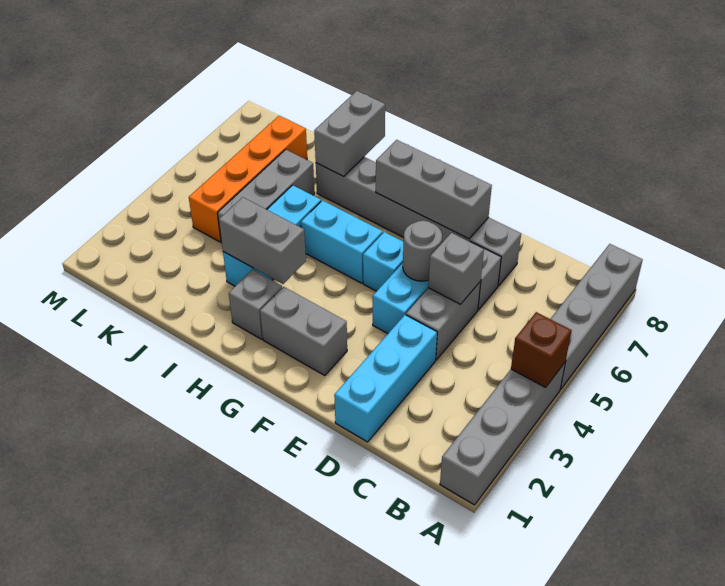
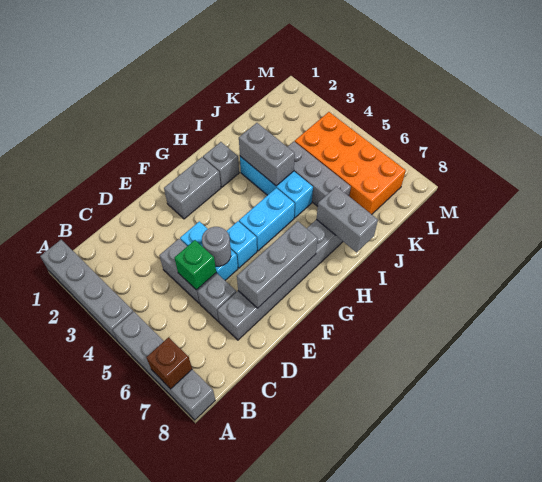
brown brick A4 level 2 -> brown brick A7 level 2
cyan brick D1:D3 level 1 -> none
grey brick D5 level 2 -> green brick D5 level 2
grey brick H3:I3 level 2 -> grey brick I3:I4 level 2
orange brick K4:K7 level 1 -> orange brick K4:L7 level 1

